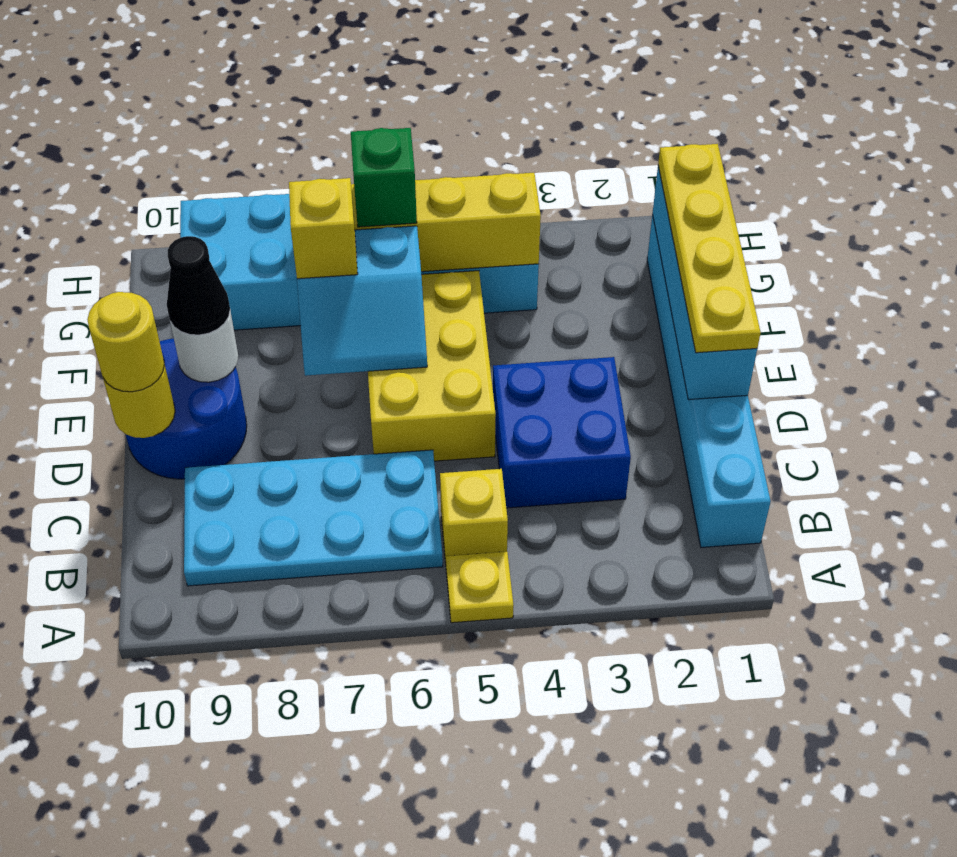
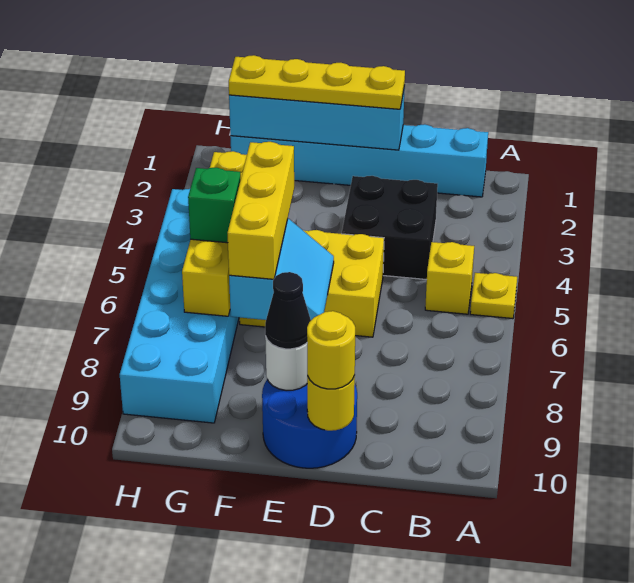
cyan plate B6:C9 level 1 -> none
blue brick C3:D4 level 1 -> black brick C3:D4 level 1
yellow brick F7 level 3 -> yellow brick F5:F7 level 3

